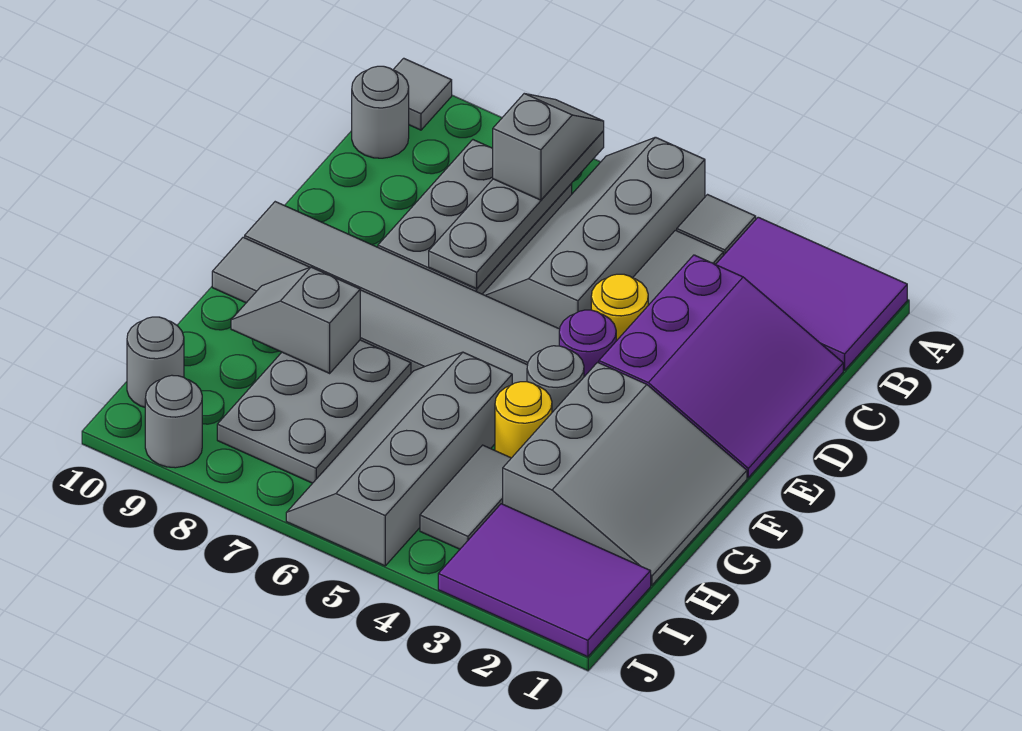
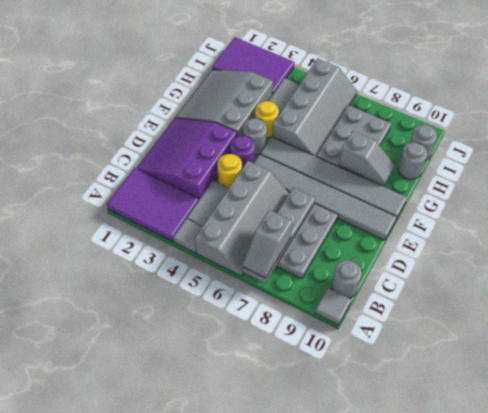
grey round brick J9 level 1 -> grey round brick H10 level 1

